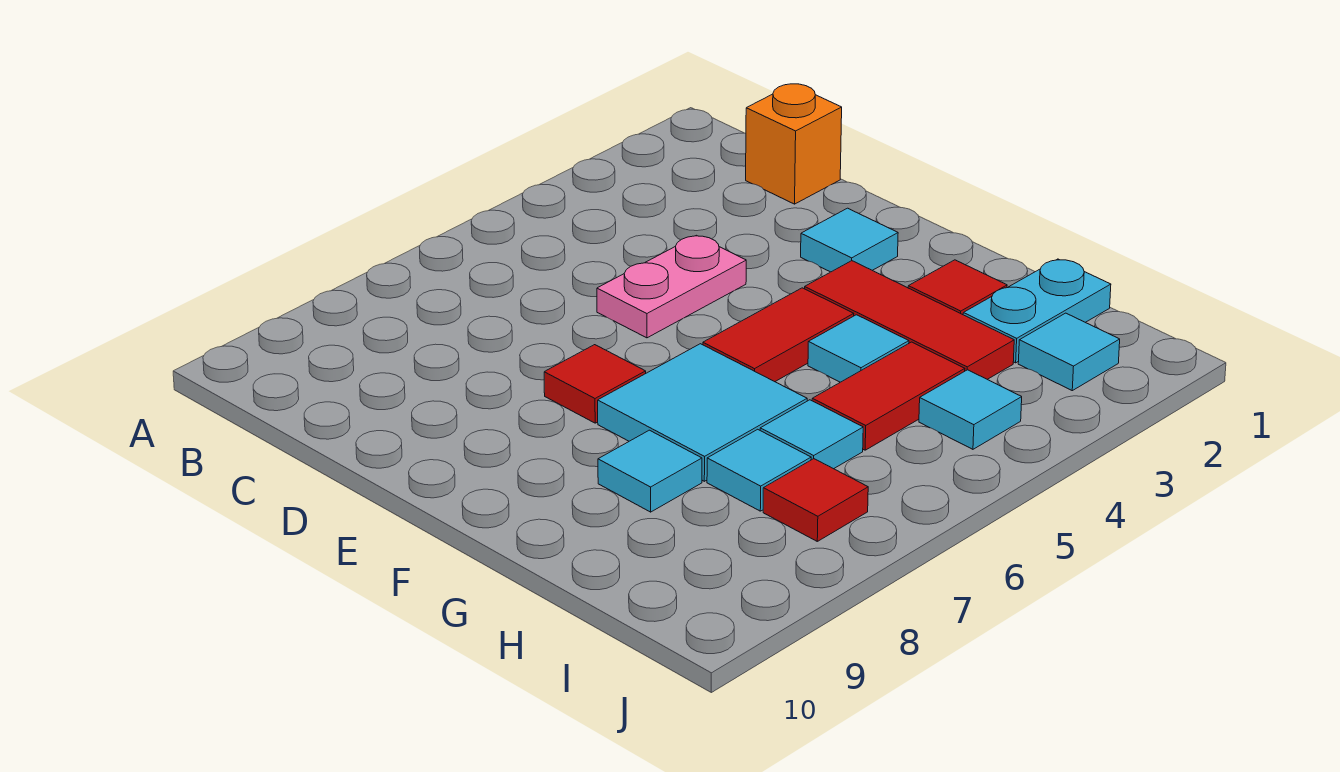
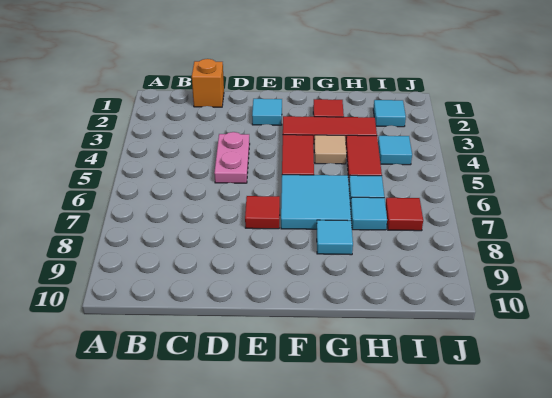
cyan tile G4 level 1 -> tan tile G4 level 1
cyan plate H1:H2 level 1 -> none

